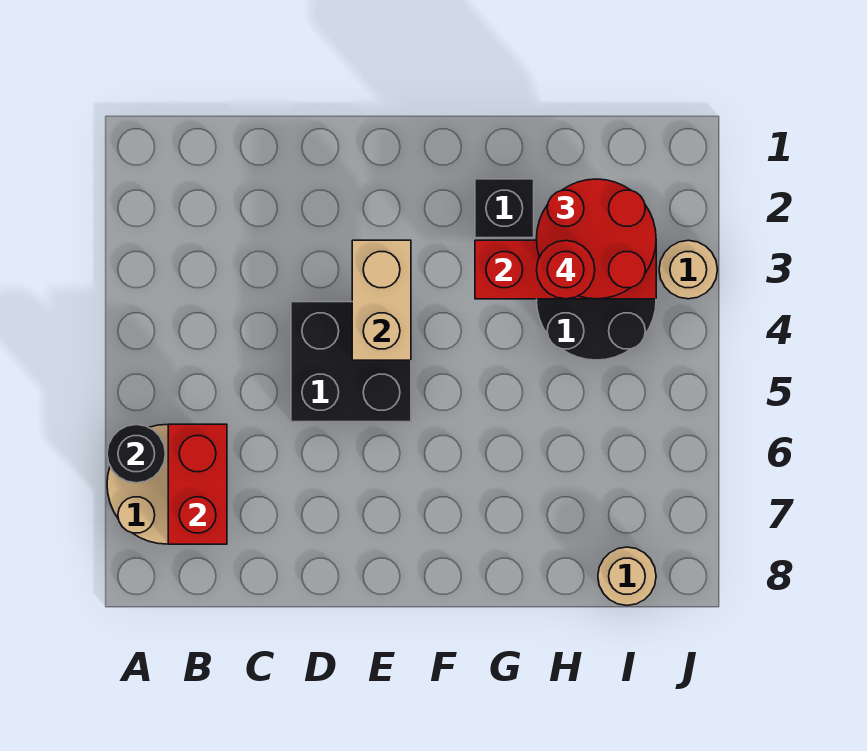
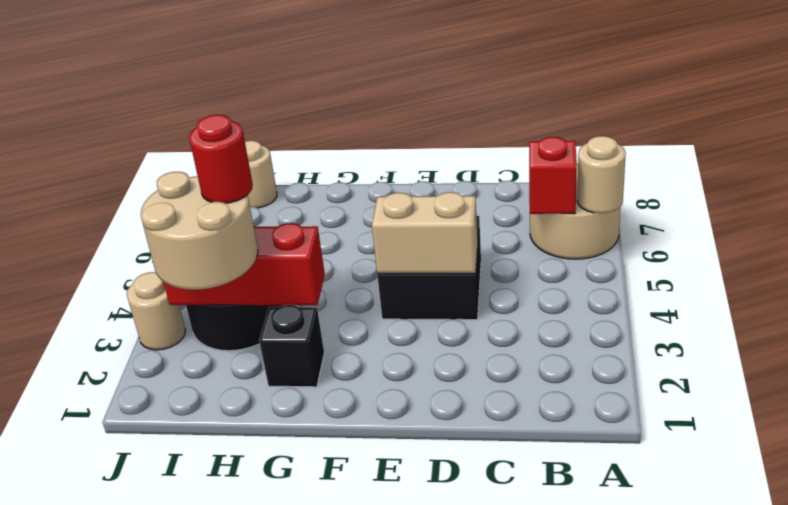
black round brick A6 level 2 -> tan round brick A6 level 2
red brick B6:B7 level 2 -> red brick B6 level 2
tan brick E3:E4 level 2 -> tan brick D4:E4 level 2
red round brick H2:I3 level 3 -> tan round brick H2:I3 level 3

